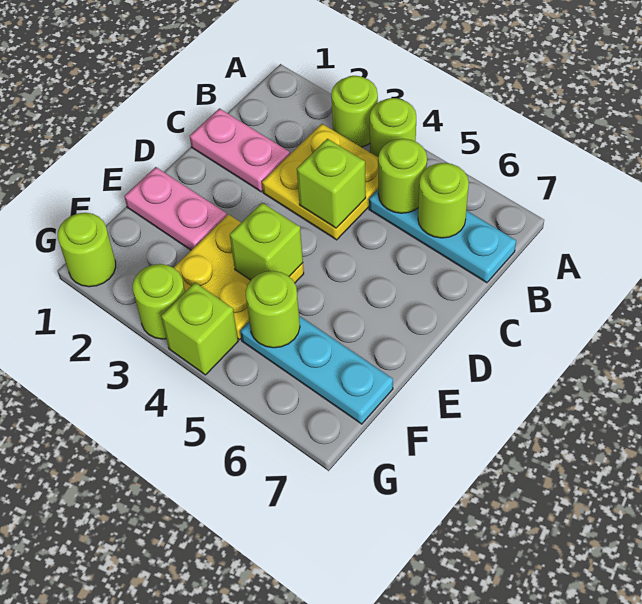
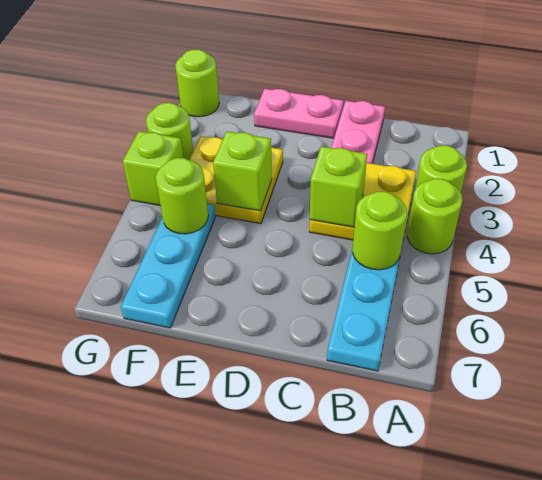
lime round brick B6 level 2 -> none
pink plate E1:E2 level 1 -> pink plate D1:E1 level 1

